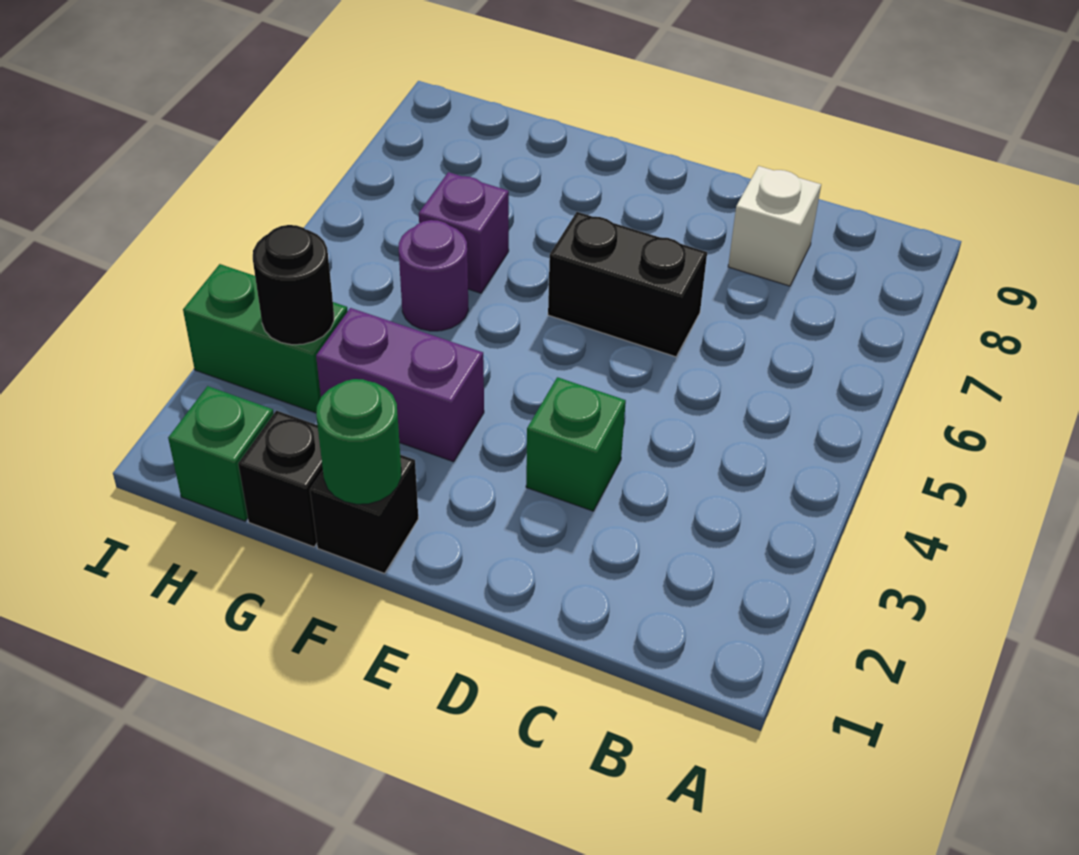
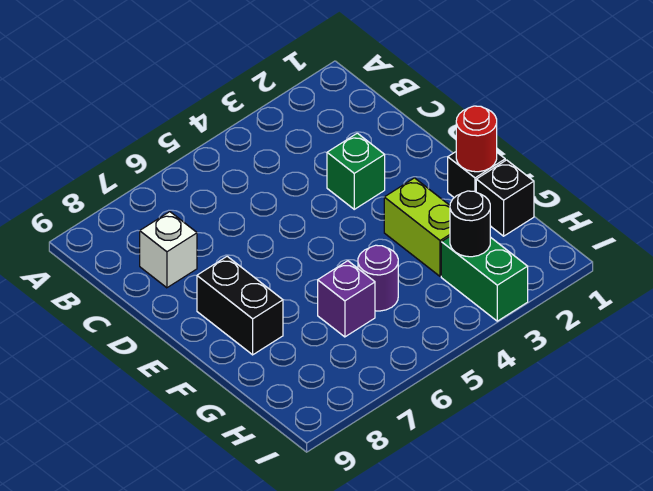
black brick D6:E6 level 1 -> black brick E8:F8 level 1
green round brick F1 level 2 -> red round brick F1 level 2
purple brick F3:G3 level 1 -> lime brick F3:G3 level 1
green brick H1 level 1 -> none

